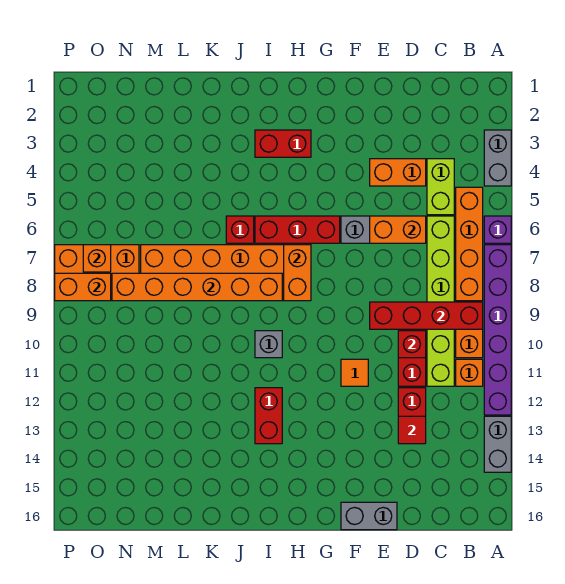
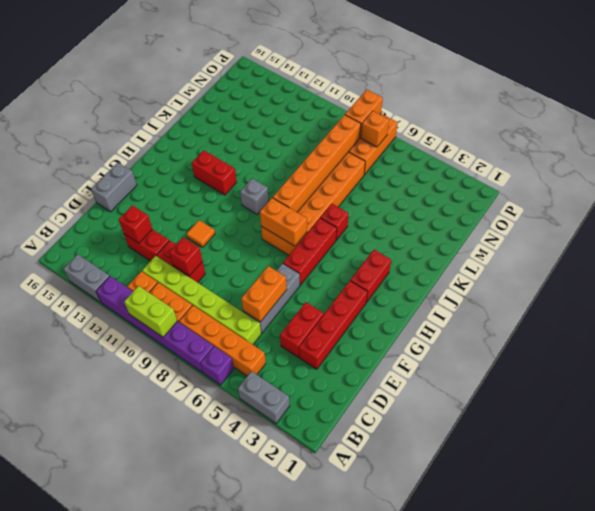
red brick B9:E9 level 2 -> red brick D3:G3 level 1
lime brick C4:C5 level 1 -> lime brick A9:A10 level 2
orange brick D4:E4 level 1 -> red brick D4:E4 level 1
red tile D13 level 2 -> red brick D13 level 2

